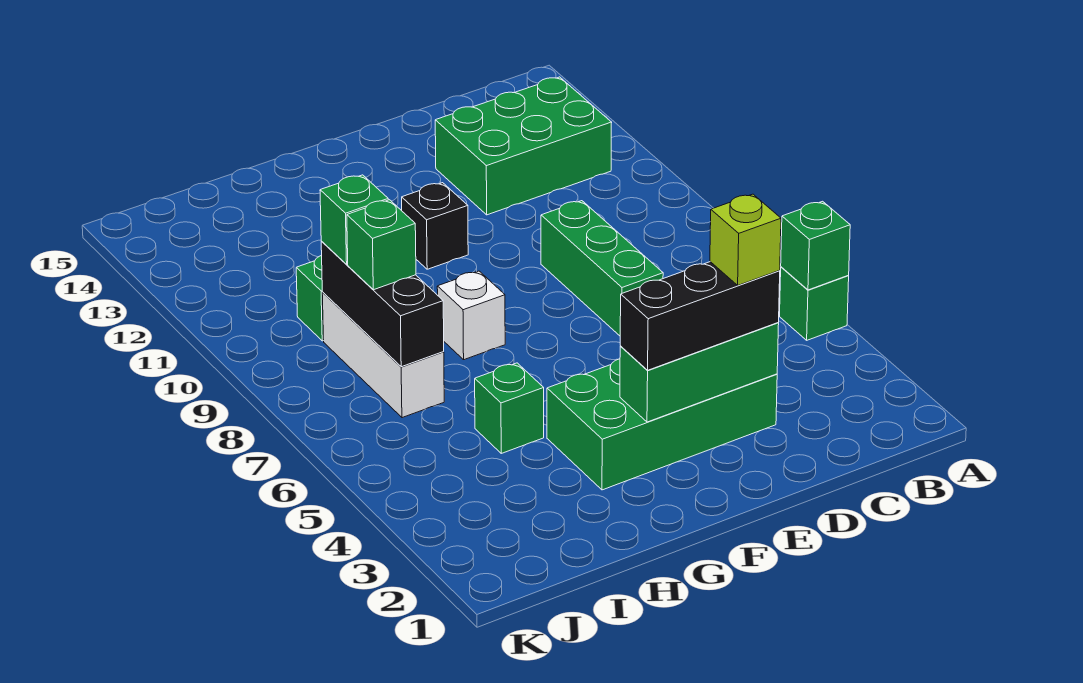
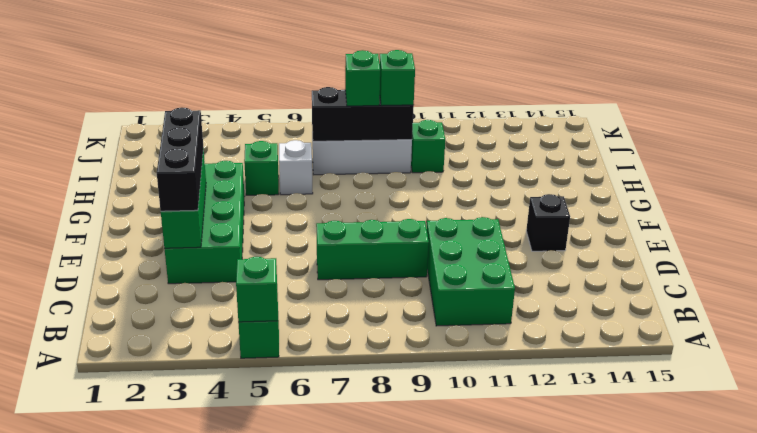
green brick B12:D13 level 1 -> green brick B10:D11 level 1
lime brick D3 level 4 -> none
black brick F11 level 1 -> black brick E13 level 1
white brick G8 level 1 -> white brick H6 level 1

